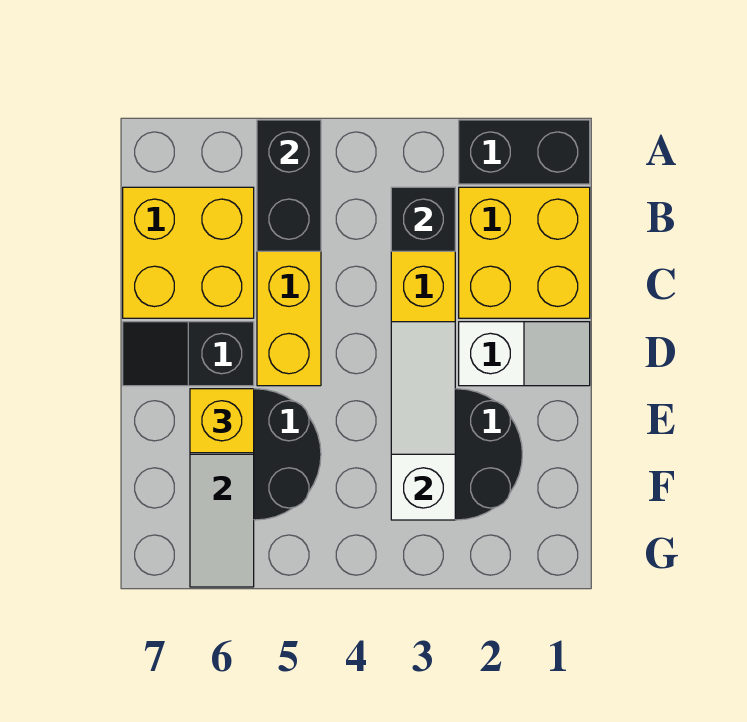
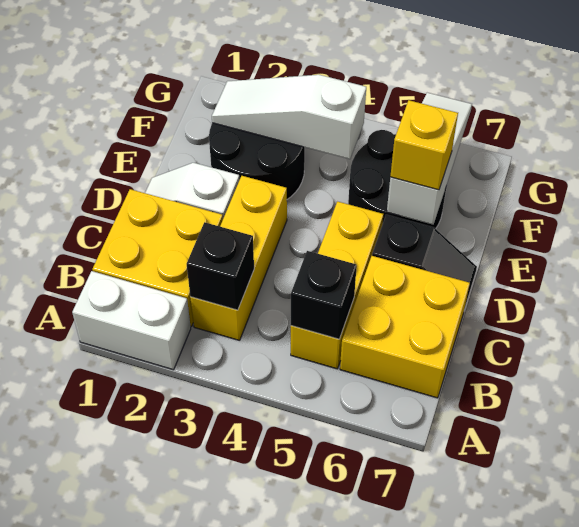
black brick A1:A2 level 1 -> white brick A1:A2 level 1
black brick A5:B5 level 2 -> black brick B5 level 2
white slope D3:F3 level 2 top F -> white slope F2:F4 level 2 top 4

